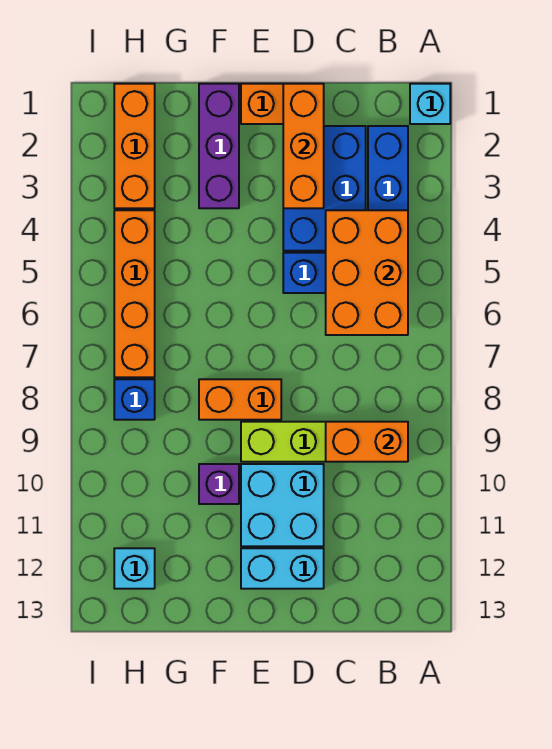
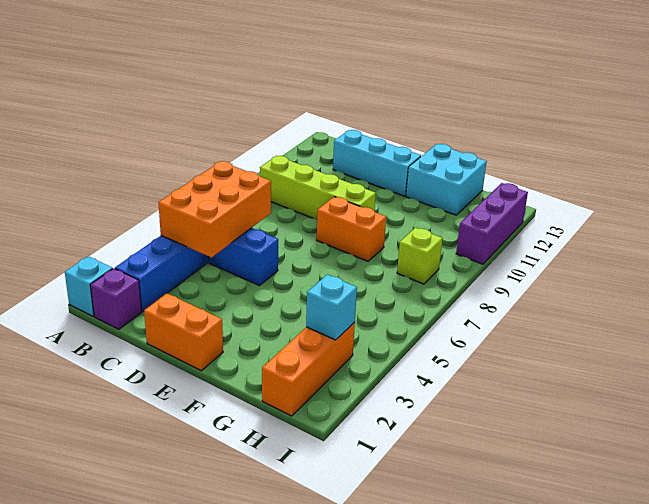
orange brick B9:C9 level 2 -> none
blue brick C2:D4 level 1 -> none
orange brick D1:D3 level 2 -> none
cyan brick D10:E11 level 1 -> cyan brick F12:G13 level 1
cyan brick D12:E12 level 1 -> cyan brick C12:E12 level 1
purple brick F1:F3 level 1 -> purple brick I10:I12 level 1
purple brick F10 level 1 -> purple brick B1 level 1
orange brick H4:H7 level 1 -> none
blue brick H8 level 1 -> lime brick H8 level 1
cyan brick H12 level 1 -> cyan brick H3 level 2

